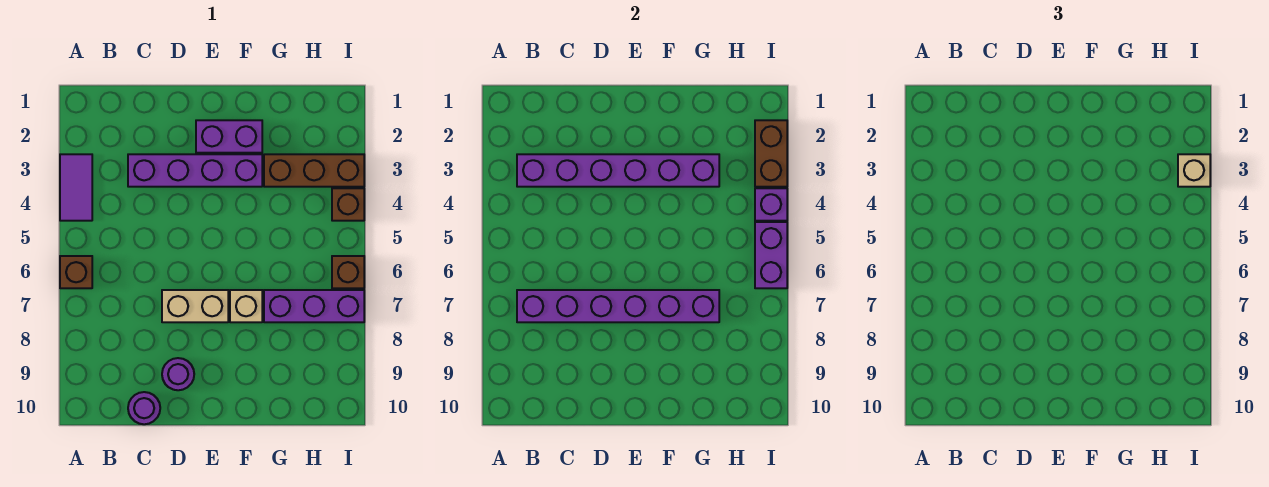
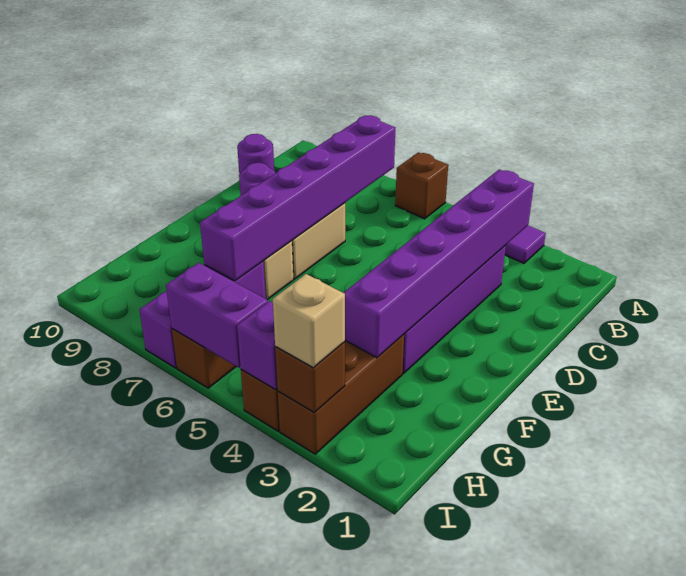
purple brick E2:F2 level 1 -> none
brown brick I2:I3 level 2 -> brown brick I3 level 2

